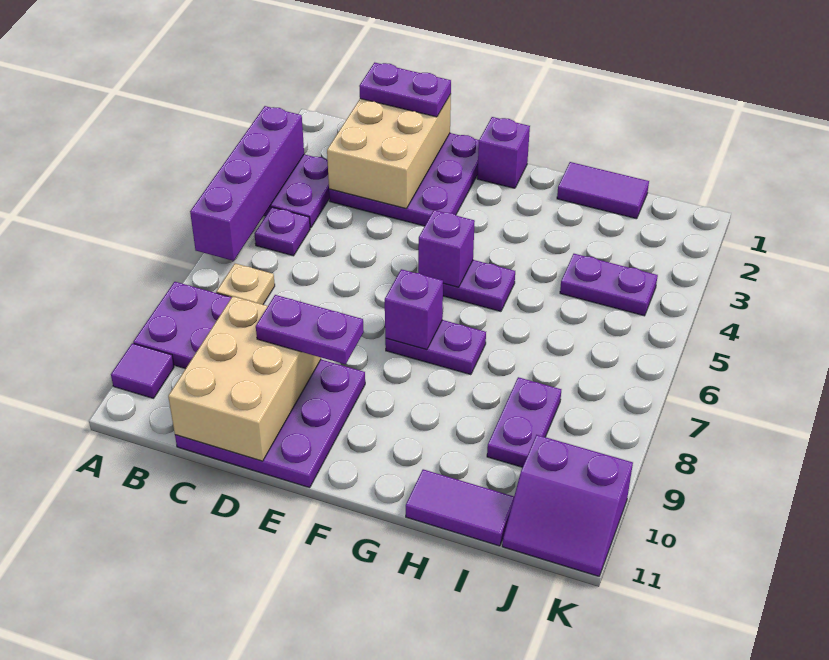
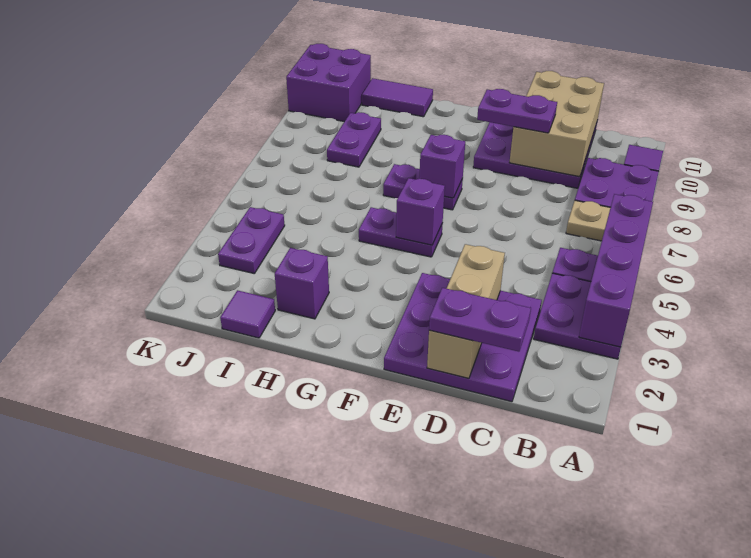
tan brick C1:D3 level 2 -> tan brick D1:D3 level 2
purple brick F1 level 1 -> purple brick H2 level 1
purple tile H1:I1 level 1 -> purple tile I1 level 1
purple plate I4:J4 level 1 -> purple plate J3:J4 level 1
purple slope J10:K11 level 1 top 10 -> purple brick J10:K11 level 1

